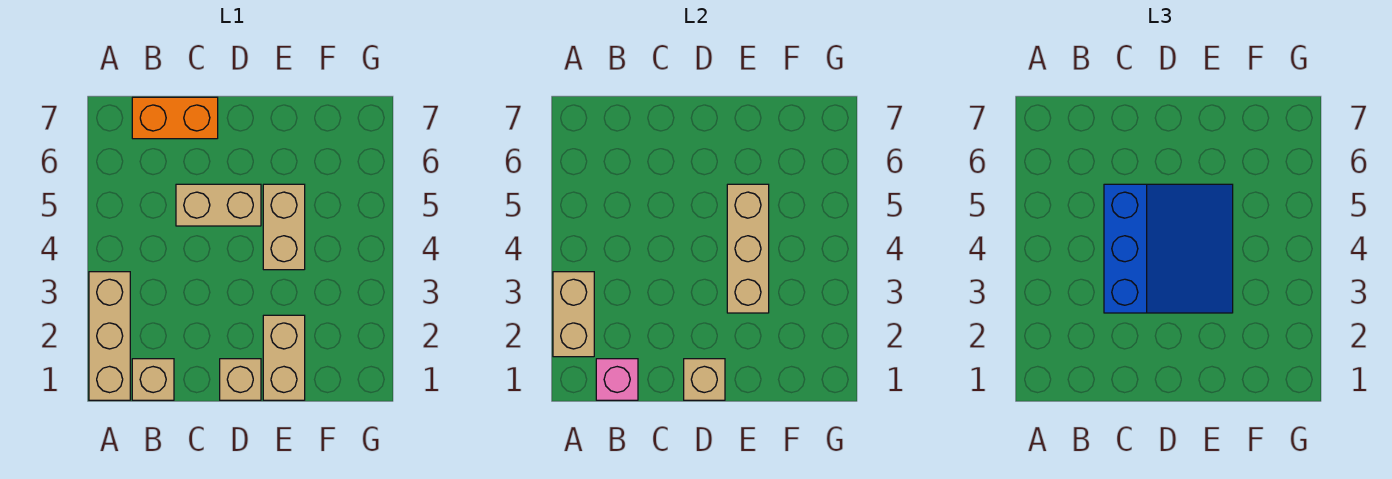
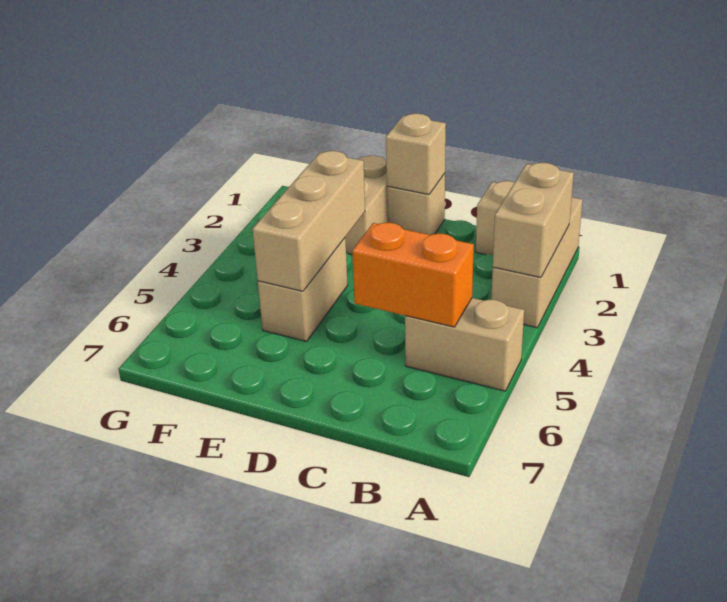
pink brick B1 level 2 -> none
orange brick B7:C7 level 1 -> orange brick B5:C5 level 2
blue slope C3:E5 level 3 top C -> none
tan brick C5:D5 level 1 -> tan brick A5:B5 level 1

